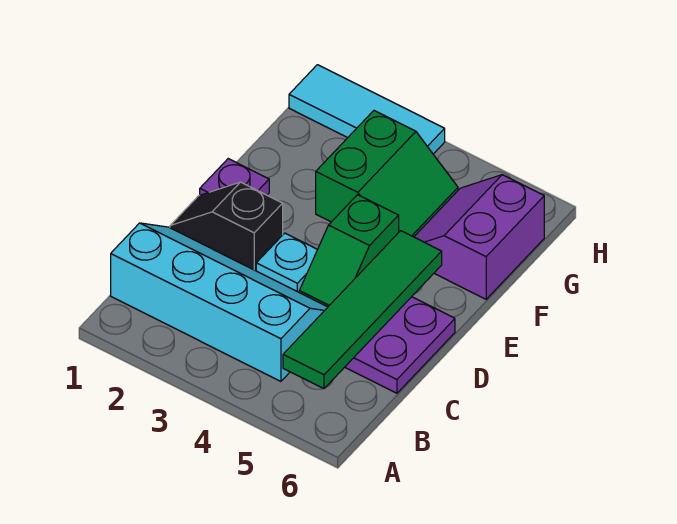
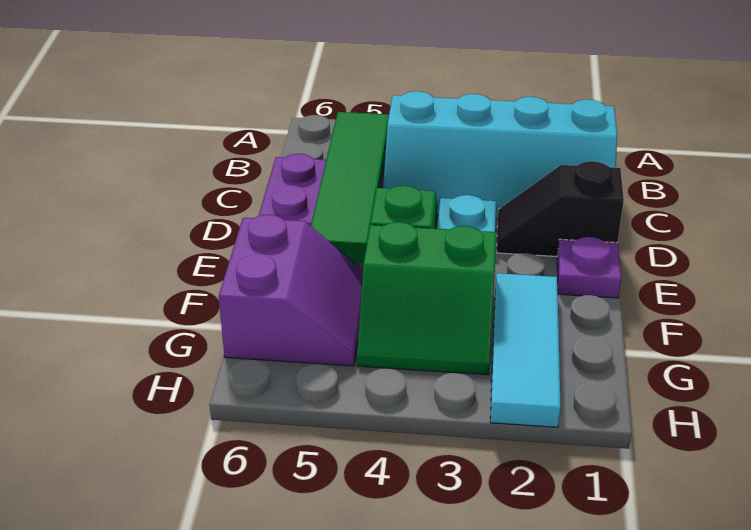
black slope D1:D2 level 1 top 2 -> black slope D1:D2 level 1 top 1
green slope F3:G4 level 1 top 3 -> green slope F3:G4 level 1 top F
cyan tile H1:H3 level 1 -> cyan tile F2:H2 level 1

